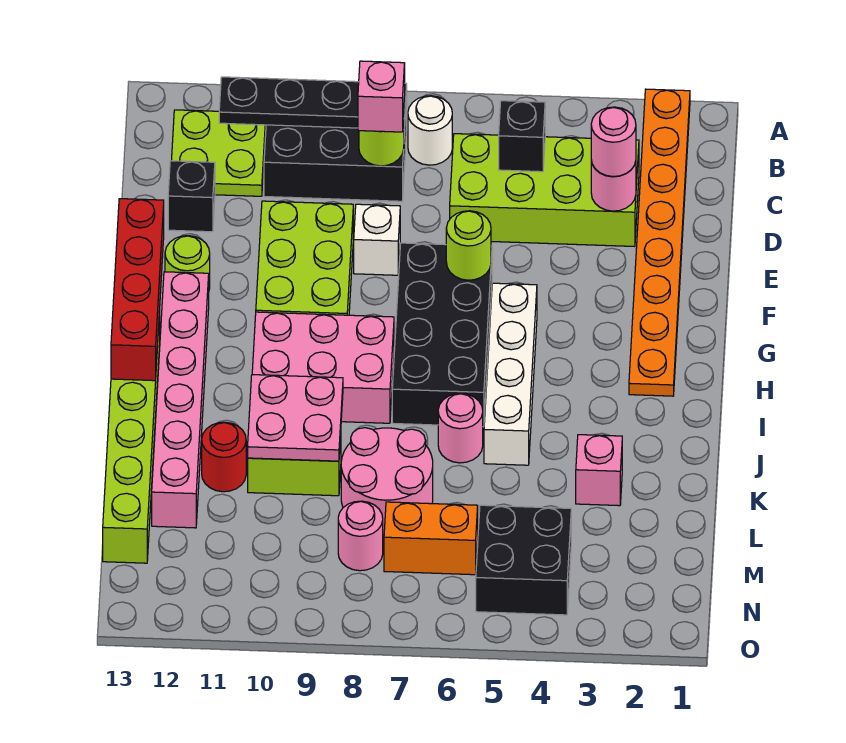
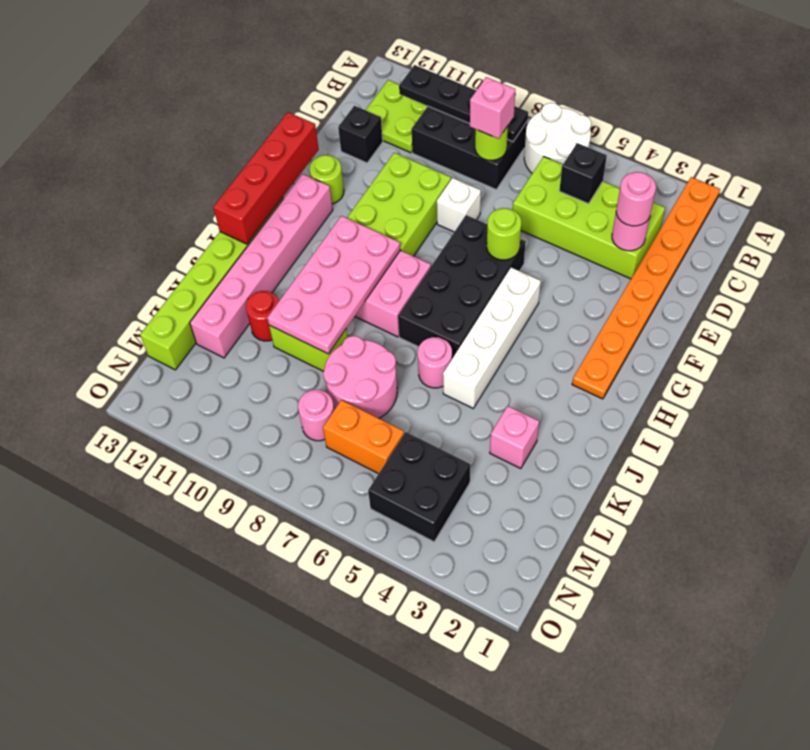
white round brick B7 level 1 -> white round brick A6:B7 level 1
pink plate J9:K10 level 2 -> pink plate H9:K10 level 2

